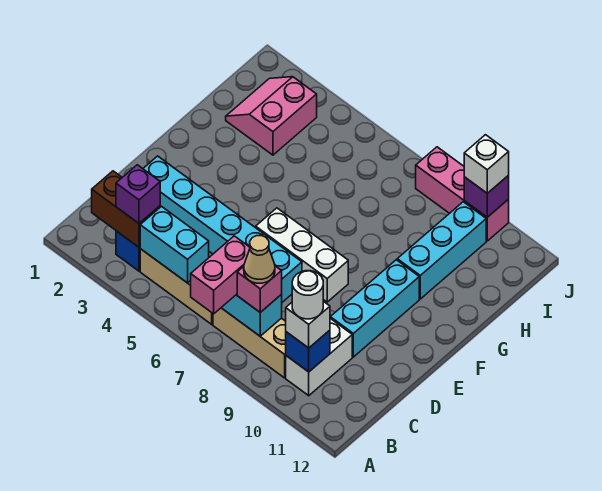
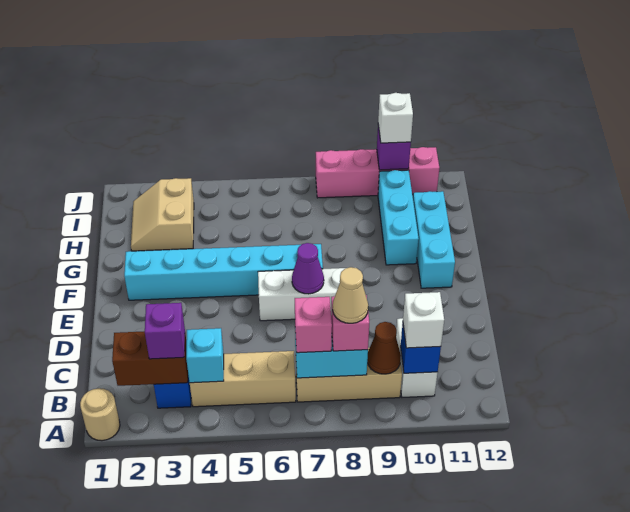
none -> tan round brick A1 level 1
pink brick A7:B7 level 3 -> pink brick B7 level 3
cyan brick B4:B5 level 2 -> cyan brick B4 level 2
none -> brown cone B9 level 2
white round brick B10 level 4 -> none
cyan brick D2:D7 level 1 -> cyan brick F2:F7 level 1
cyan brick D10:F10 level 1 -> cyan brick F11:H11 level 1
none -> purple cone E7 level 2
pink slope H2:I3 level 1 top 3 -> tan slope H2:I3 level 1 top 3
pink brick J8:J10 level 1 -> pink brick J8:J11 level 1

